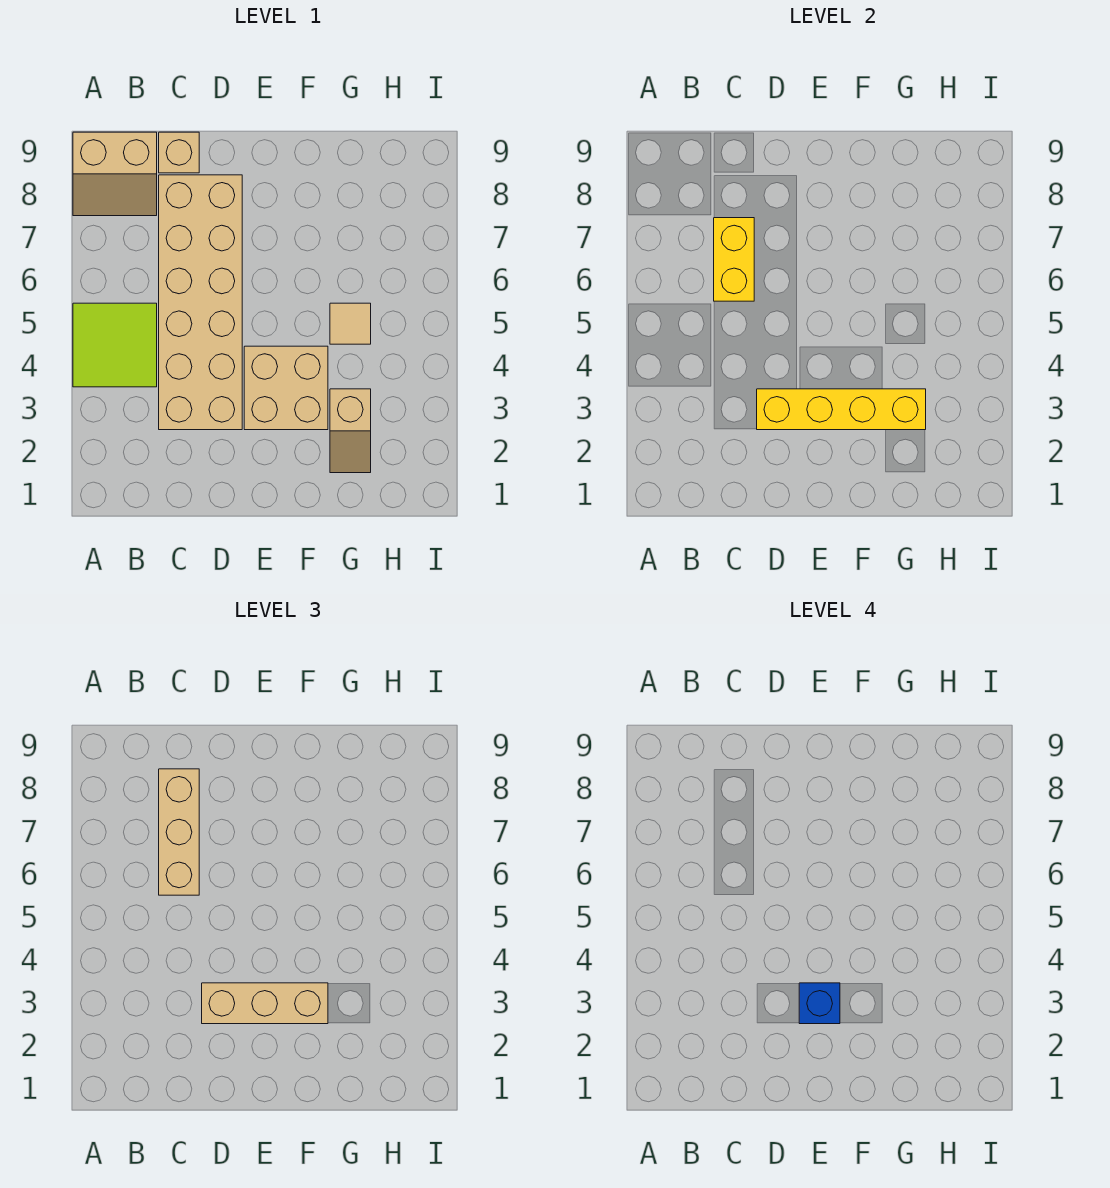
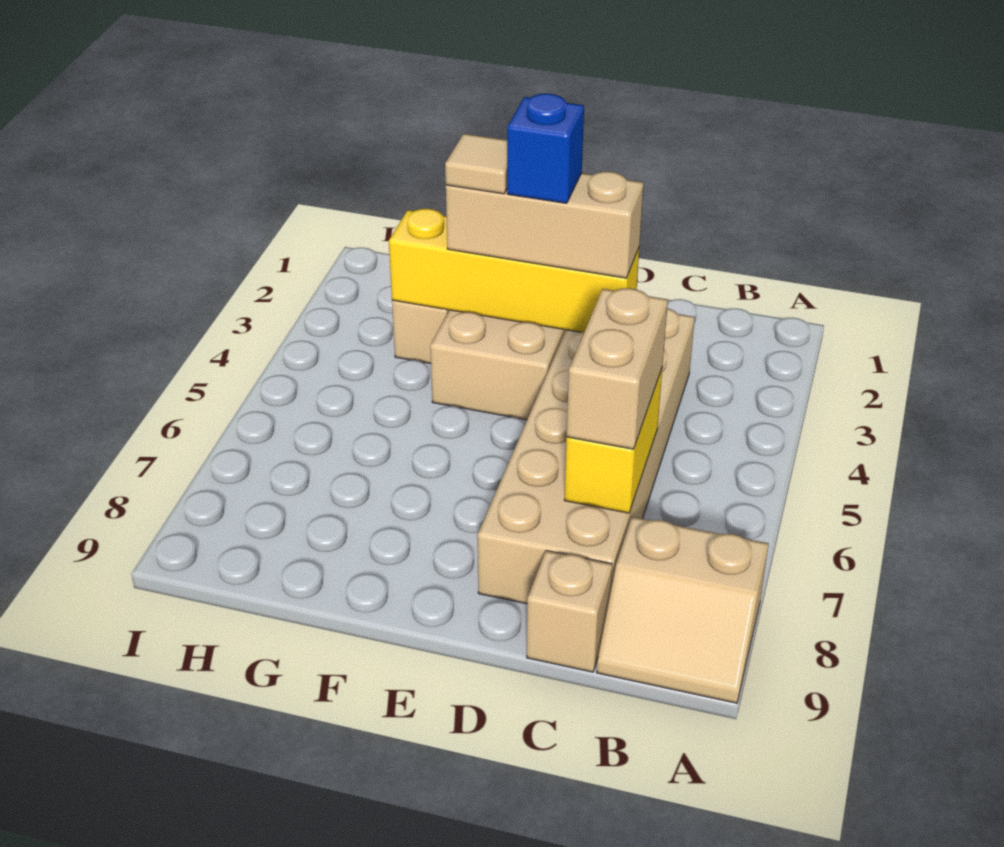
lime tile A4:B5 level 1 -> none
tan slope A8:B9 level 1 top 9 -> tan slope A8:B9 level 1 top 8
tan brick C6:C8 level 3 -> tan brick C6:C7 level 3
tan tile G5 level 1 -> tan tile F3 level 4

